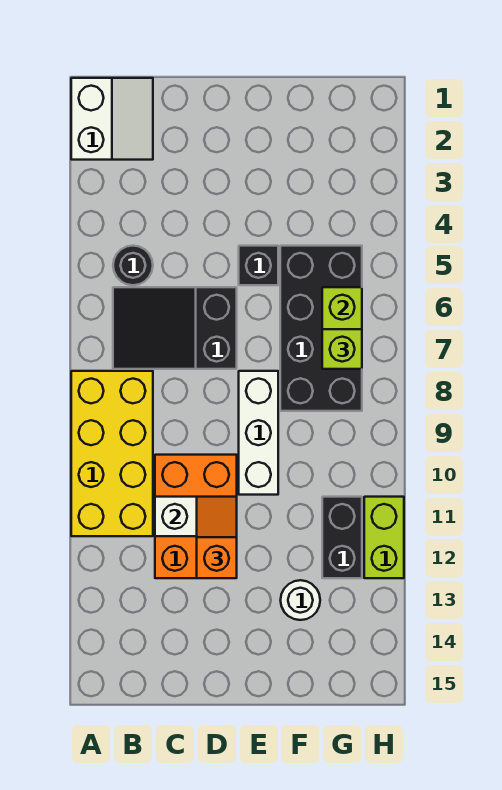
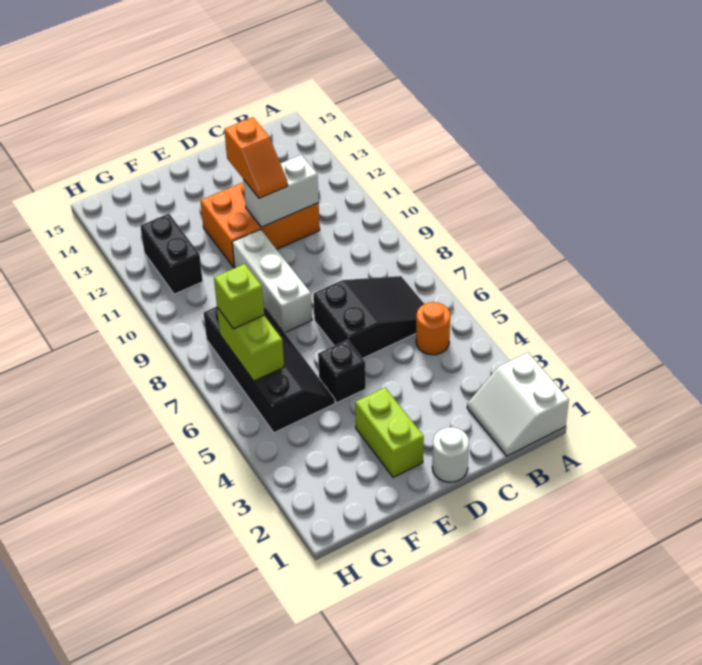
yellow brick A8:B11 level 1 -> none
black round brick B5 level 1 -> orange round brick B5 level 1
orange brick C10:D12 level 1 -> orange brick C11:E12 level 1
black brick F5:G8 level 1 -> black slope F5:G8 level 1 top G
white round brick F13 level 1 -> white round brick D1 level 1
lime brick H11:H12 level 1 -> lime brick E2:E3 level 1

